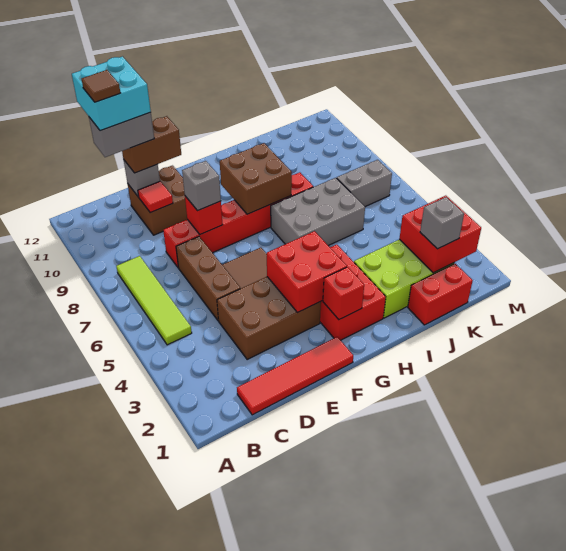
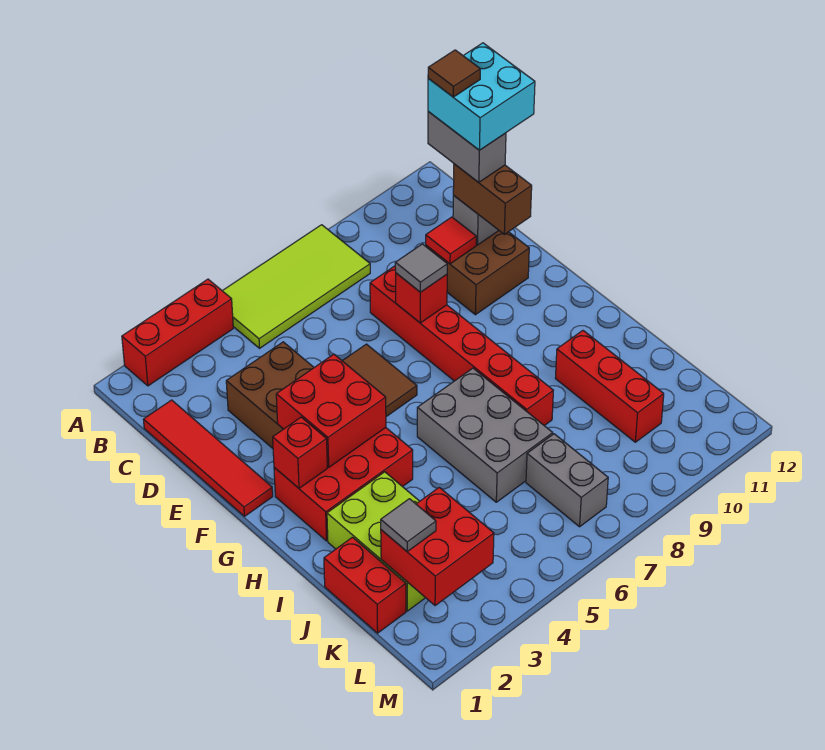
none -> red brick A2:A4 level 1
lime tile B5:B8 level 1 -> lime tile A5:B8 level 1
brown brick D5:D7 level 1 -> none
grey brick E8 level 3 -> grey tile E8 level 3
brown brick G8:H9 level 2 -> none
none -> red brick I10:K10 level 1
grey brick K2 level 3 -> grey tile K2 level 3

